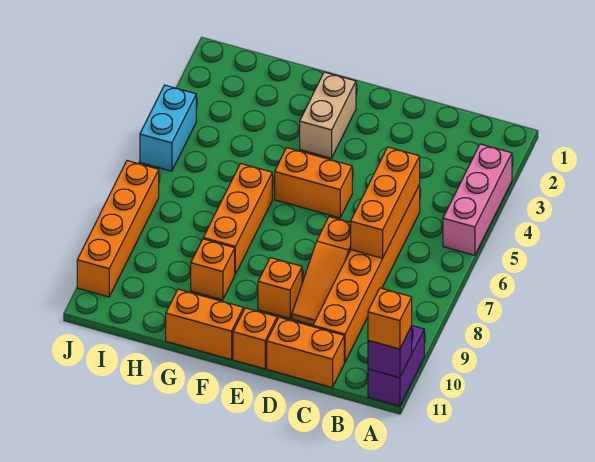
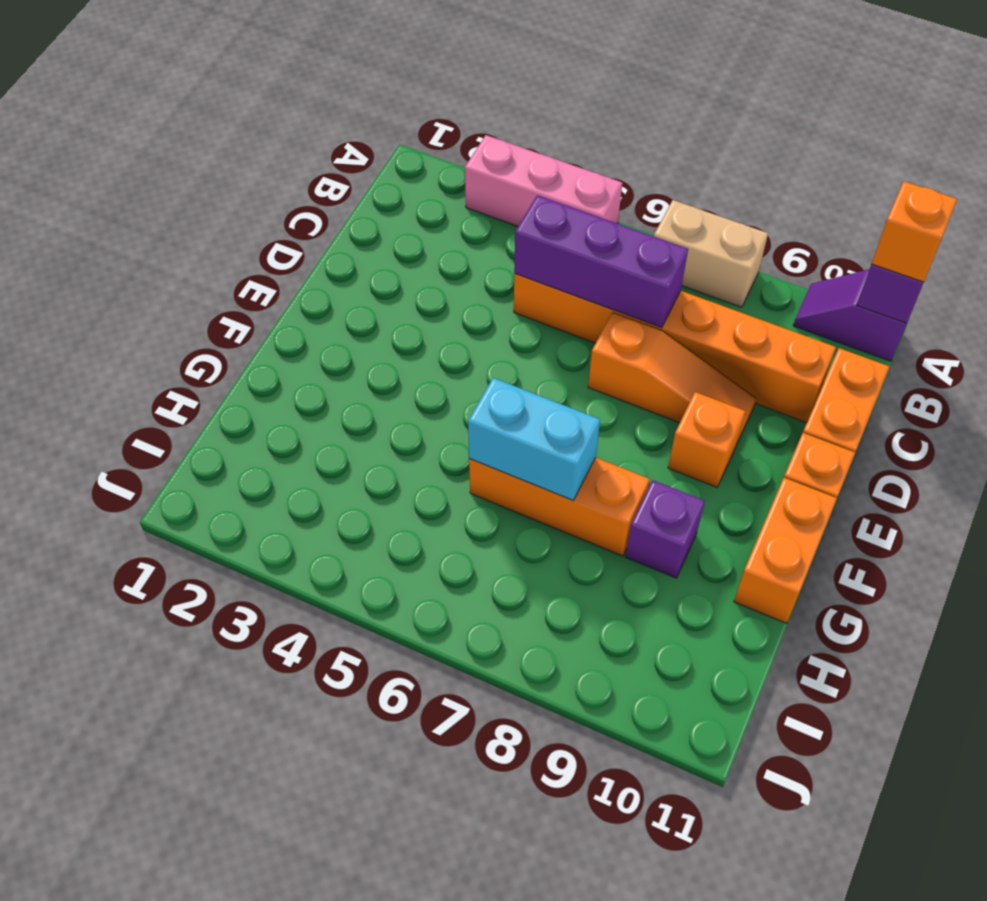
purple brick A10:A11 level 1 -> purple slope A10:A11 level 1 top 11
orange brick C5:C7 level 2 -> purple brick C5:C7 level 2
orange brick E5:F5 level 1 -> none
tan brick F2:F3 level 1 -> tan brick A7:A8 level 1
orange brick G9 level 1 -> purple brick G9 level 1
cyan brick J4:J5 level 1 -> cyan brick G6:G7 level 2
orange brick J7:J10 level 1 -> none

